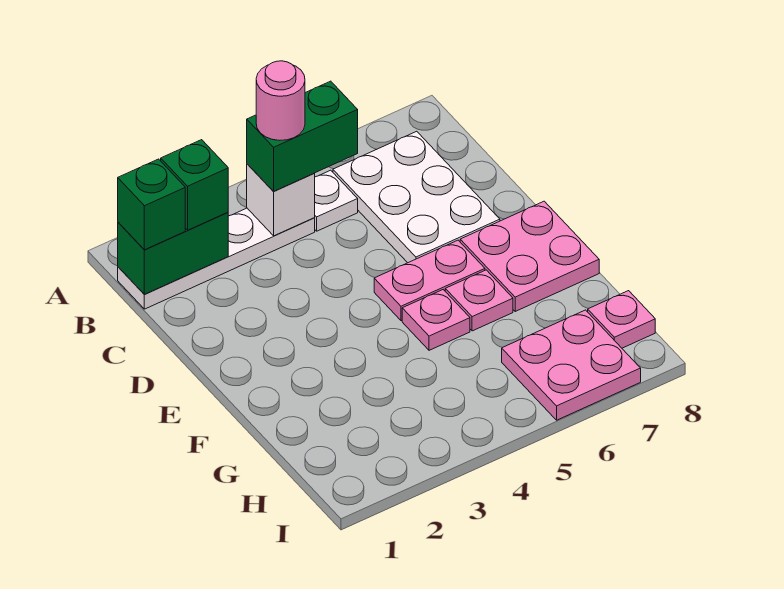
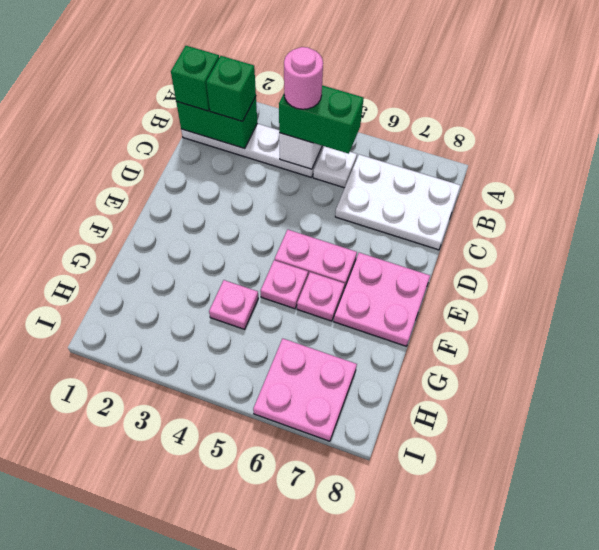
white plate B6:D7 level 1 -> white plate B6:C8 level 1
pink plate H8 level 1 -> pink plate G4 level 1

